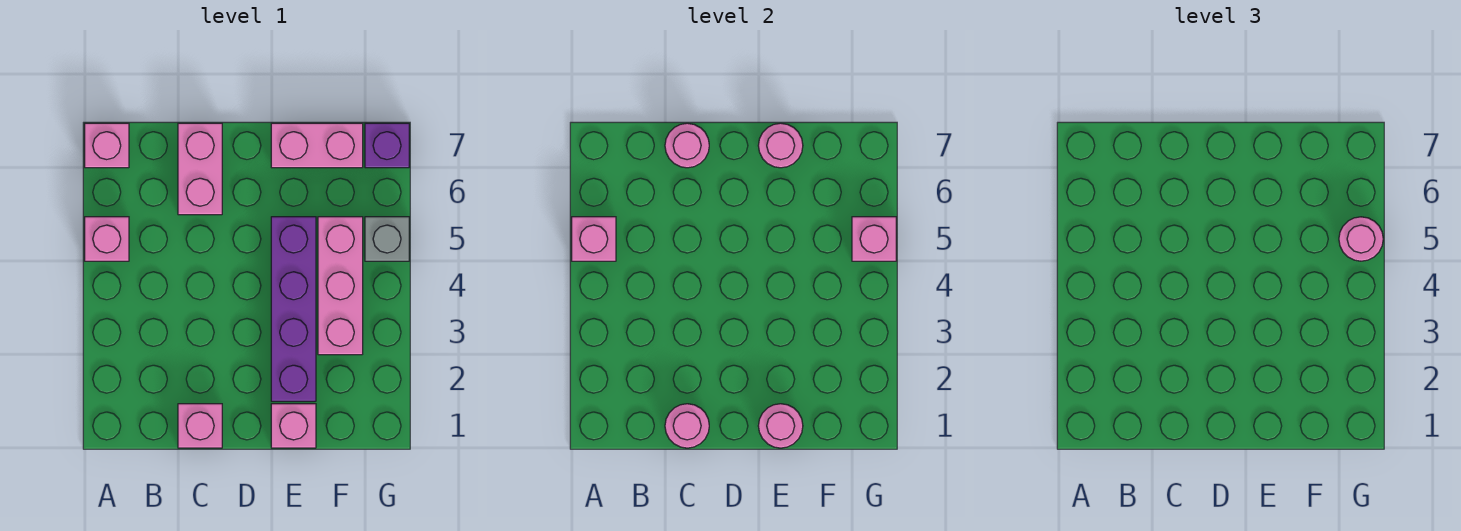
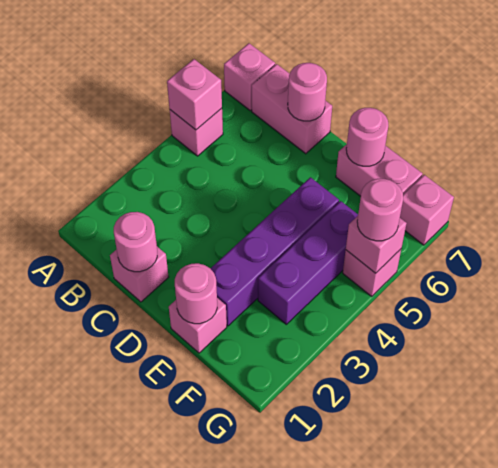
pink brick C6:C7 level 1 -> pink brick B7:C7 level 1
pink brick F3:F5 level 1 -> purple brick F3:F5 level 1
grey brick G5 level 1 -> pink brick G5 level 1
purple brick G7 level 1 -> pink brick G7 level 1

